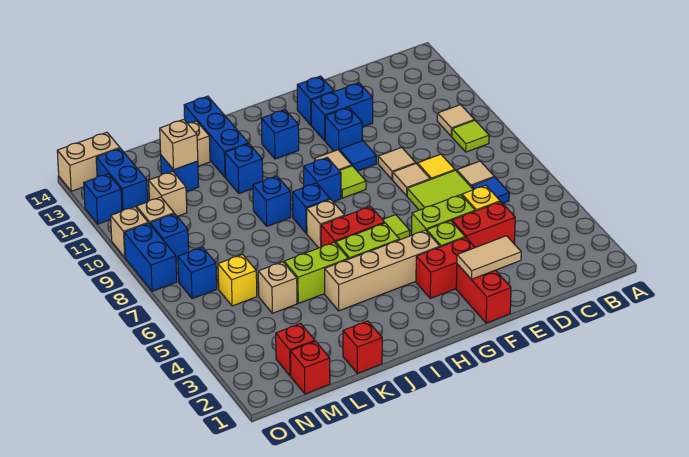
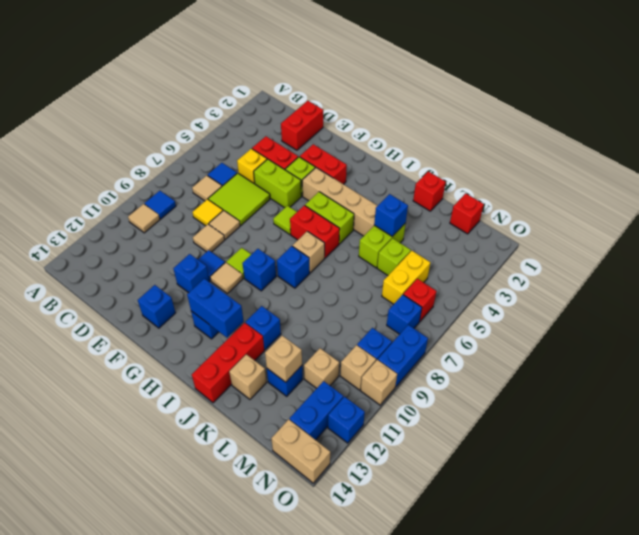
lime tile B9 level 1 -> blue tile B9 level 1
tan tile E2:F2 level 2 -> none
blue brick E12:F12 level 1 -> blue brick H12:I12 level 2
red brick F1:F2 level 1 -> red brick D1:D2 level 1
lime brick J5:K5 level 1 -> lime brick K4:K5 level 1
blue brick J9 level 1 -> blue brick K4 level 2
blue brick J12:J14 level 1 -> red brick J12:J14 level 1
tan brick L5 level 1 -> lime brick L5 level 1
red brick M2 level 1 -> red brick N6 level 1
yellow brick M6 level 1 -> yellow brick M5:M6 level 1

